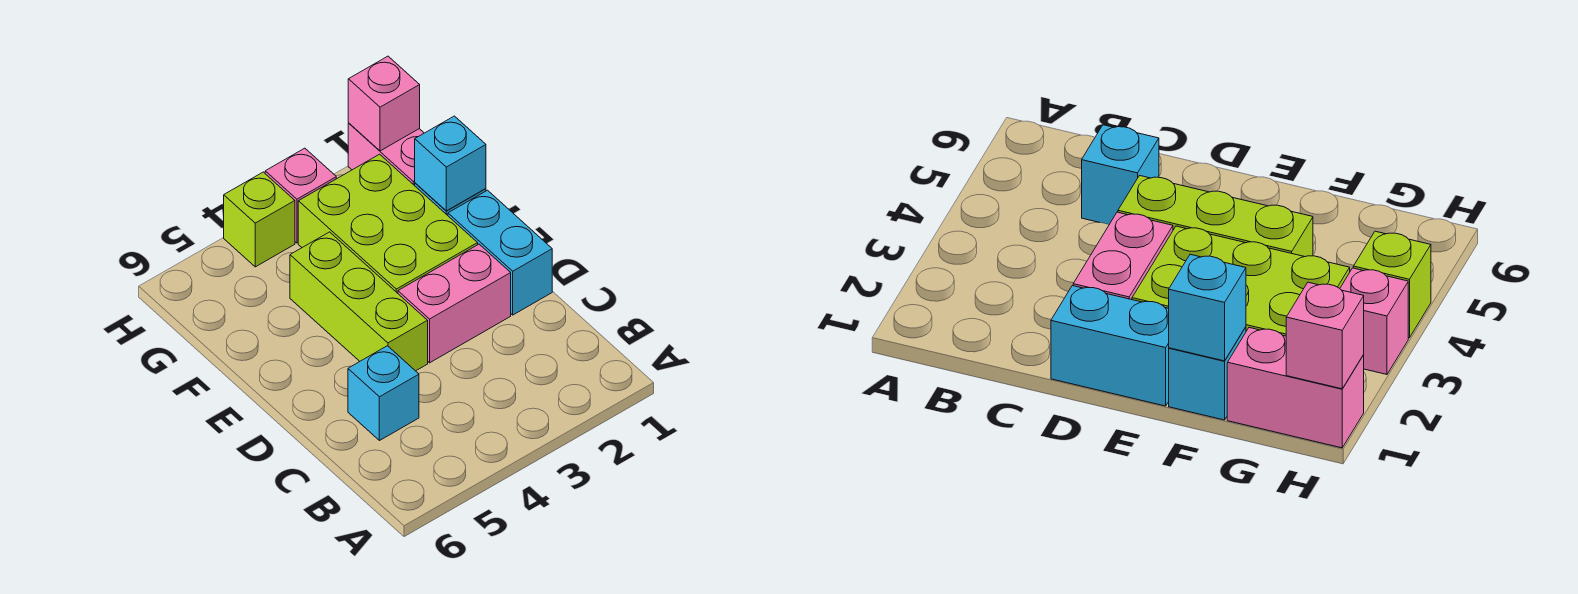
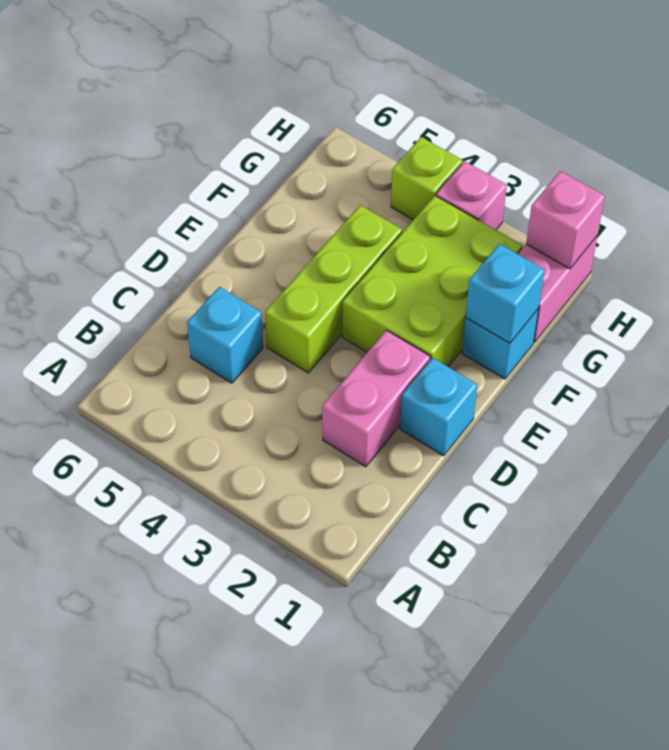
cyan brick D1:E1 level 1 -> cyan brick D1 level 1
pink brick D2:D3 level 1 -> pink brick C2:D2 level 1

